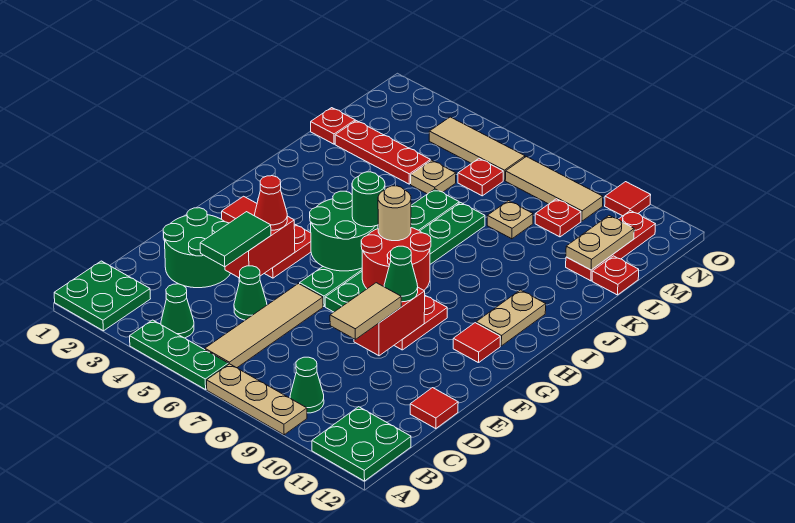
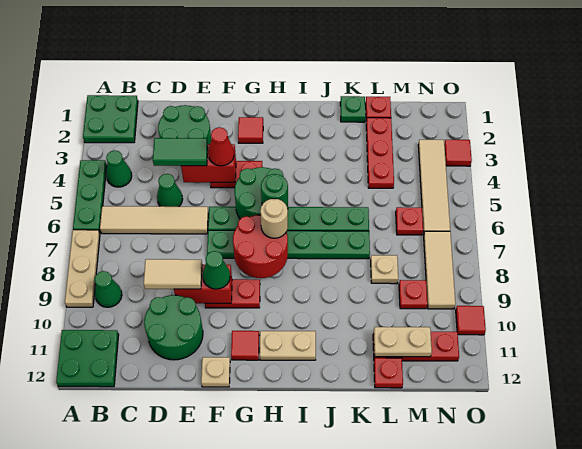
none -> green round brick D10:E11 level 1
red tile D12 level 1 -> red tile O3 level 1
none -> green plate K1 level 1
tan plate L5 level 1 -> tan plate F12 level 1
tan tile N4:N6 level 1 -> tan tile N3:N6 level 1

